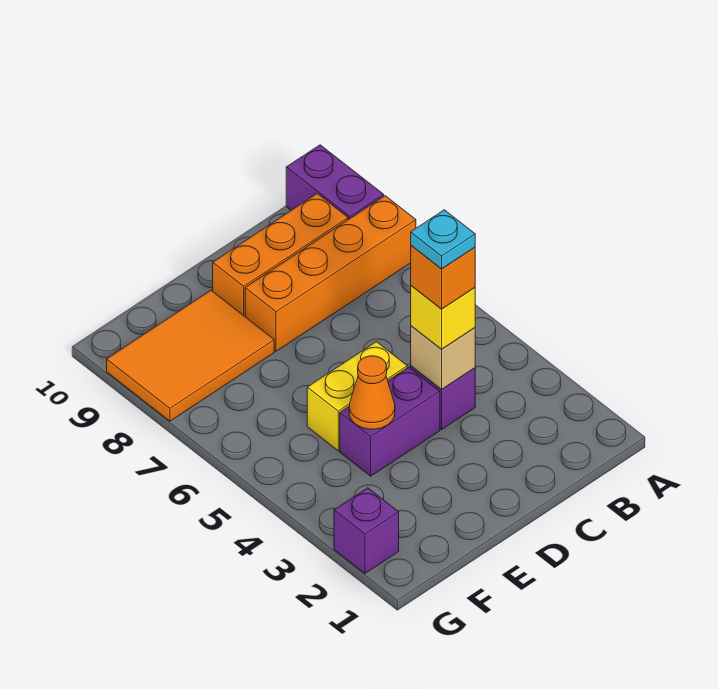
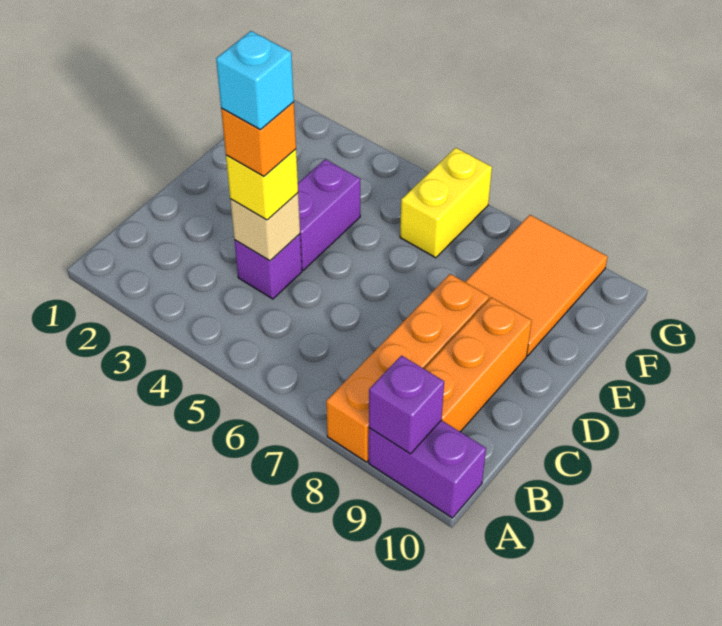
cyan plate C4 level 5 -> cyan brick C4 level 5
yellow brick D5:E5 level 1 -> yellow brick F6:G6 level 1
orange cone E4 level 2 -> none
purple brick G2 level 1 -> purple brick A9 level 2

